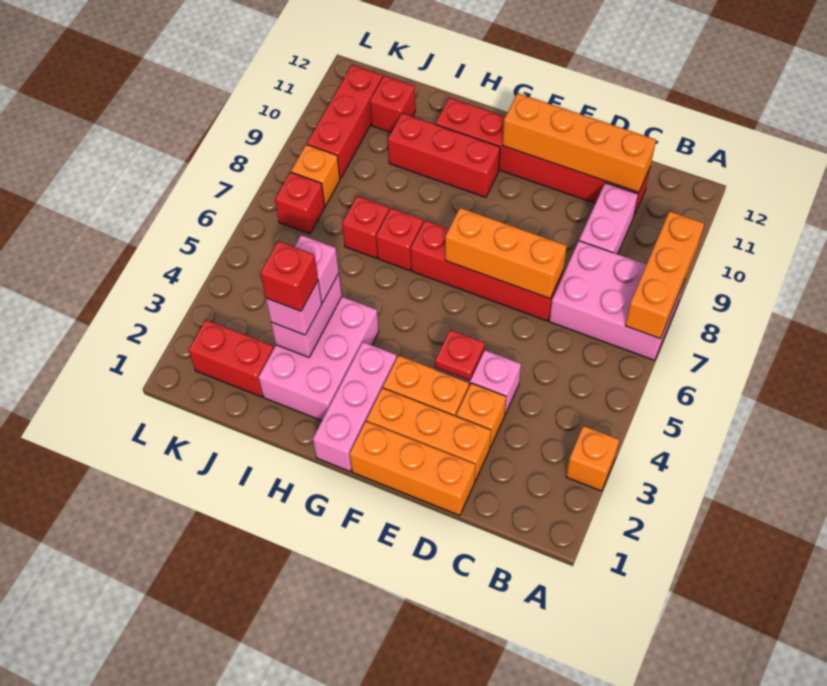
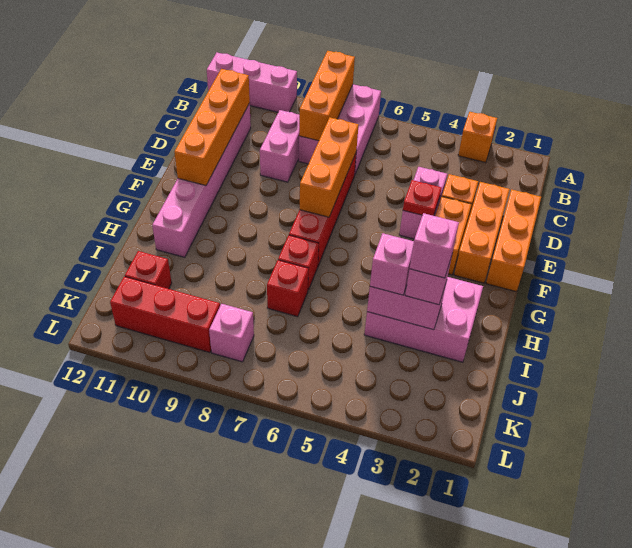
orange brick A7:A9 level 2 -> orange brick A8:C8 level 2
pink brick C9:C10 level 1 -> pink brick C9:D9 level 1
red brick C11:H11 level 1 -> pink brick C11:H11 level 1
pink brick G1:G3 level 1 -> pink brick A10:A12 level 1
red brick G10:I10 level 1 -> none
red brick I3 level 4 -> pink brick I3 level 4
red brick J2:K2 level 1 -> none
red brick K7 level 1 -> none
orange brick K8 level 1 -> pink brick K8 level 1

